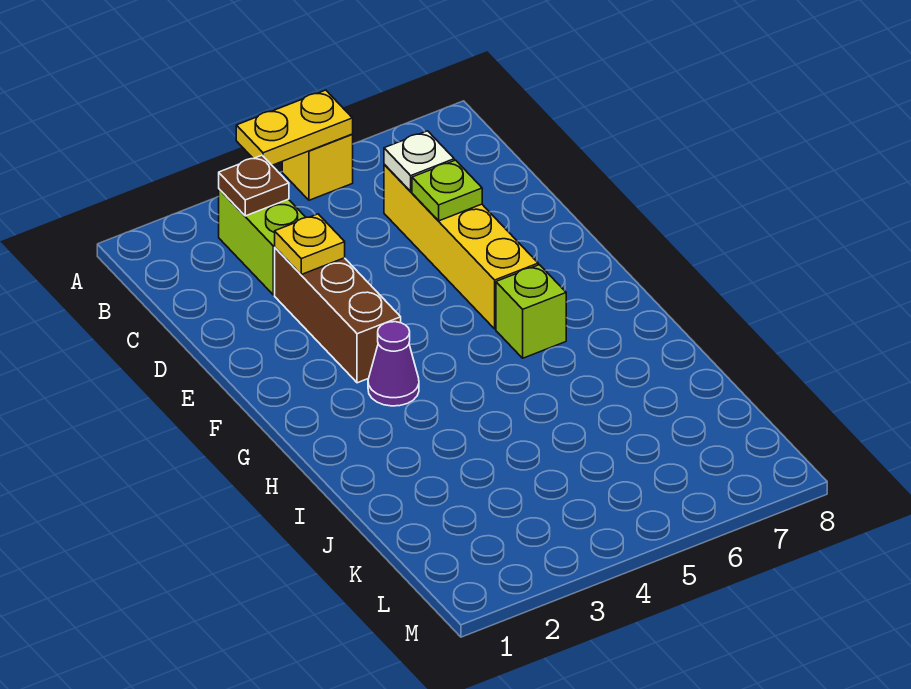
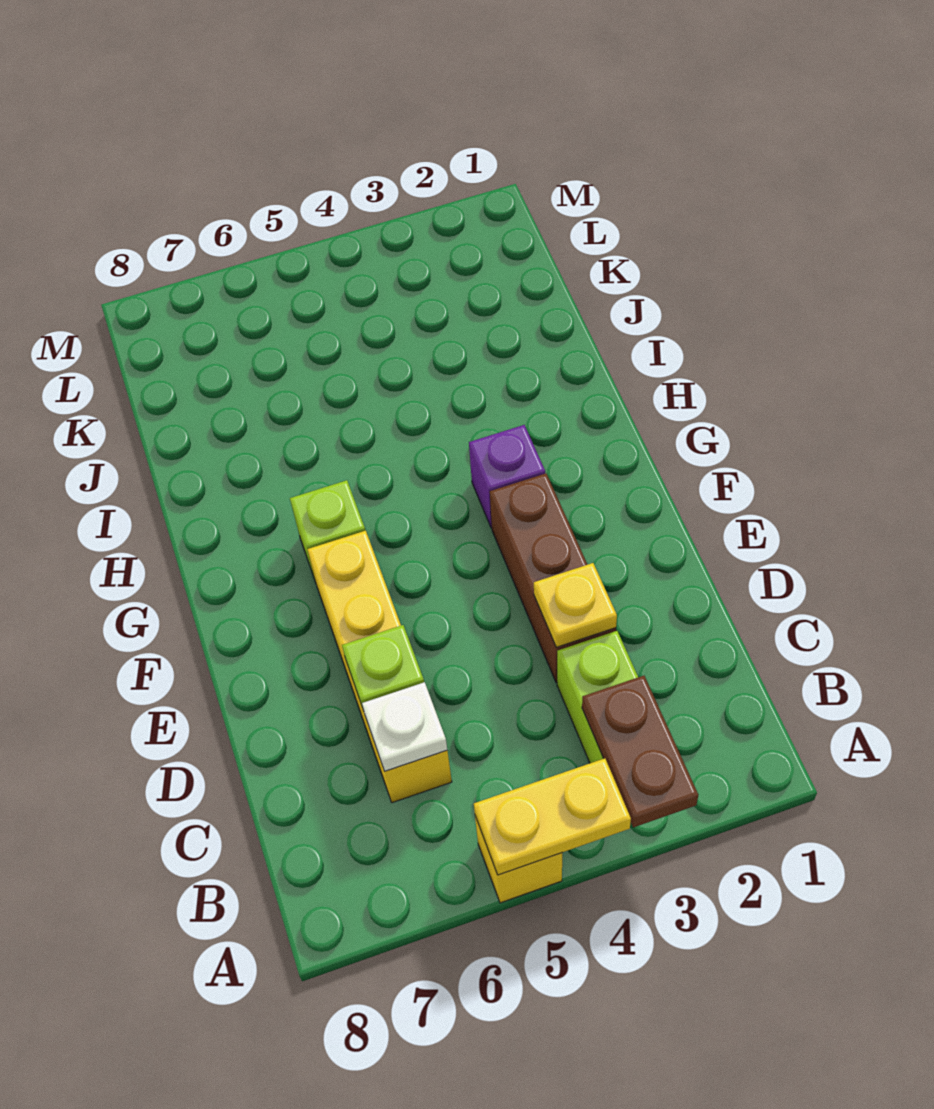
brown plate B3 level 2 -> brown plate A3:B3 level 2
purple cone G3 level 1 -> purple brick G3 level 1

